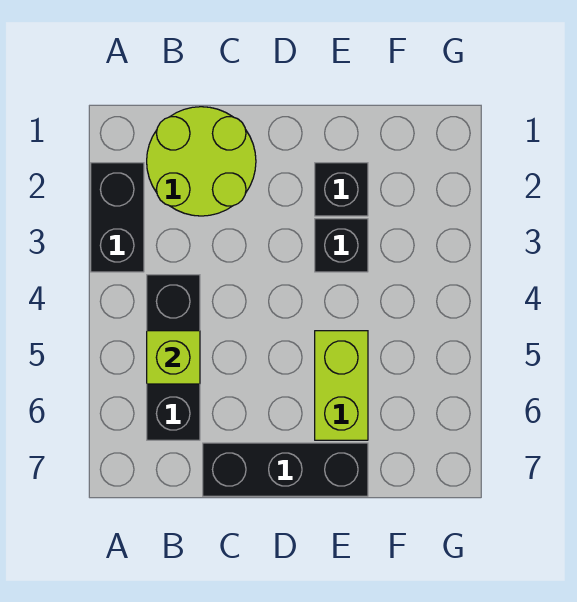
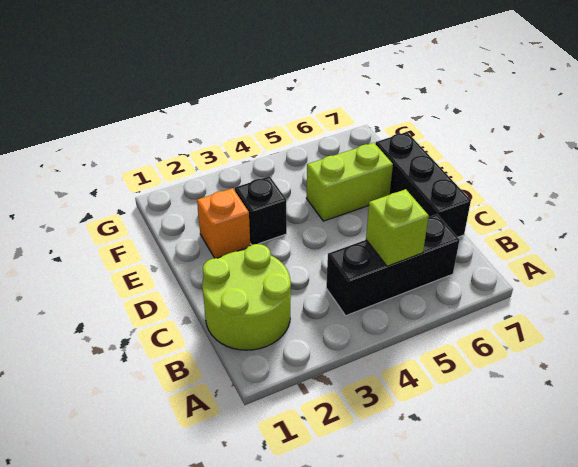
black brick A2:A3 level 1 -> none
black brick E2 level 1 -> orange brick E2 level 1

